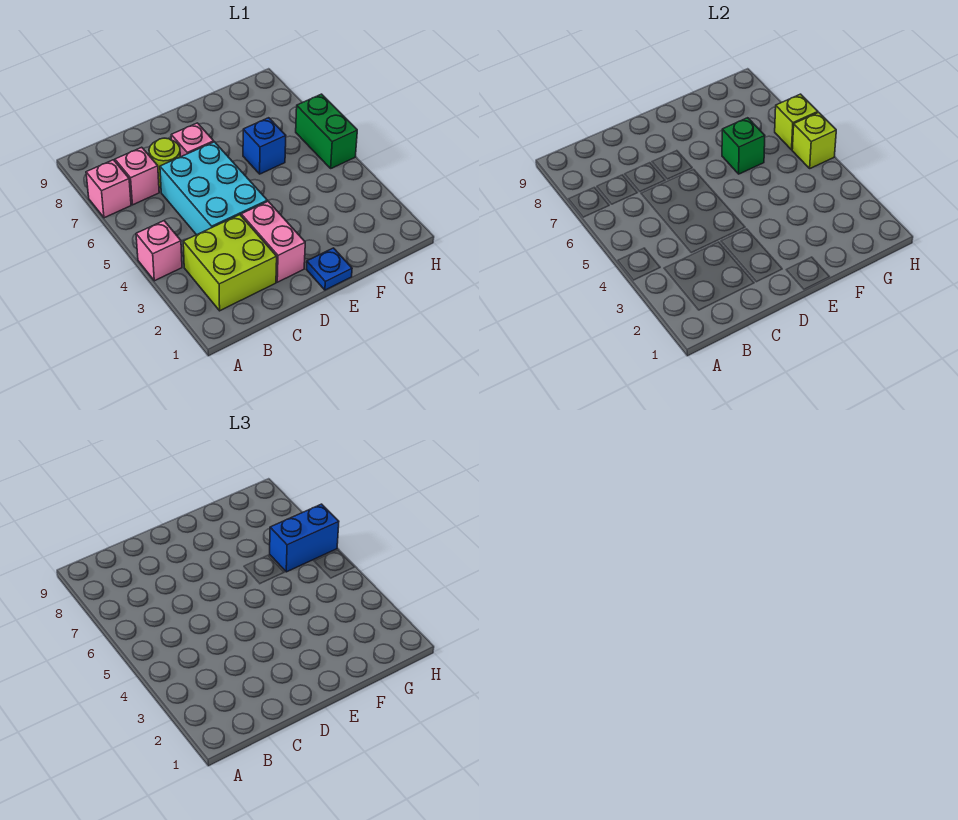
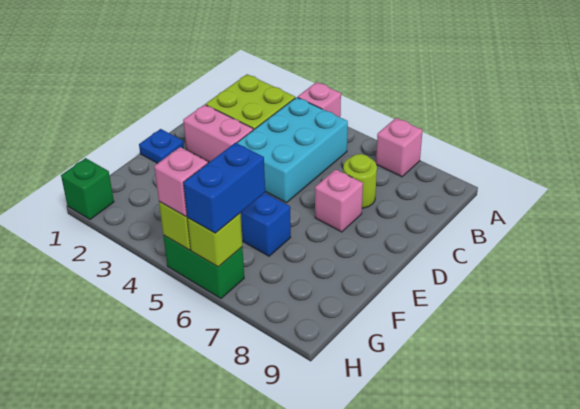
pink brick B7 level 1 -> pink brick H5 level 3
cyan brick C4:D6 level 1 -> cyan brick B4:D5 level 1
green brick F6 level 2 -> green brick H1 level 1

